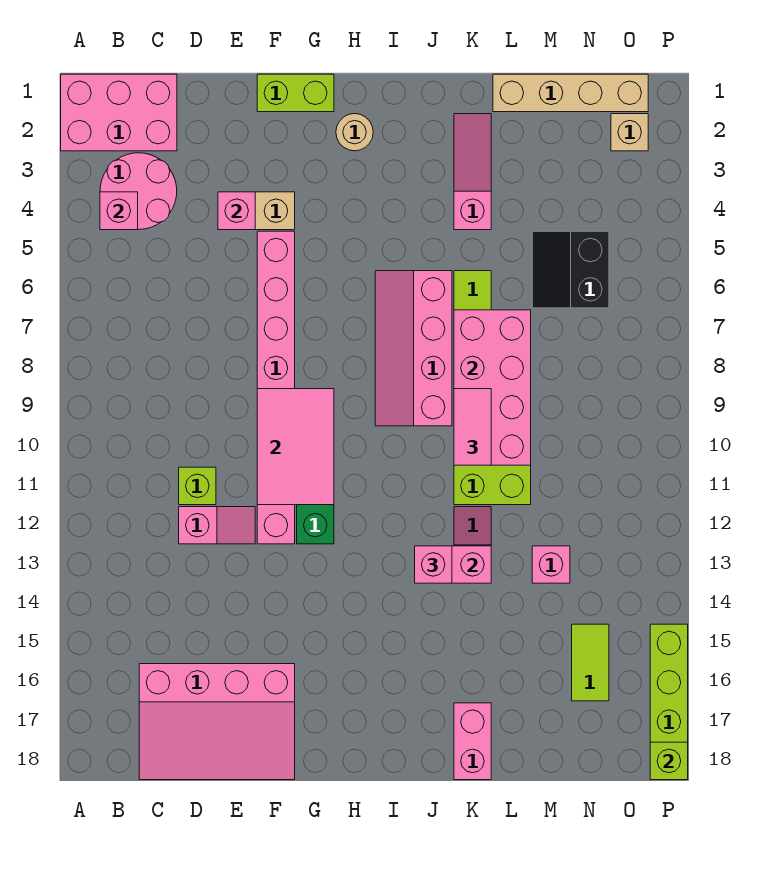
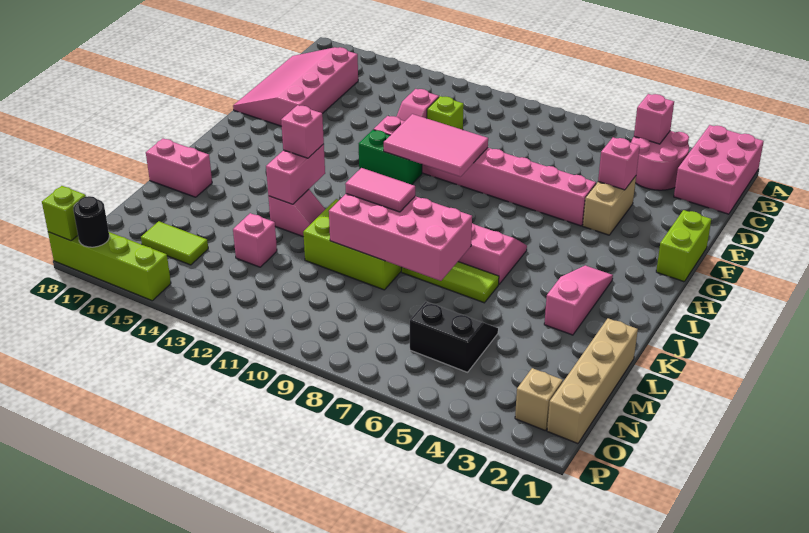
tan round brick H2 level 1 -> none
pink slope K2:K4 level 1 top 4 -> pink slope I3:K3 level 1 top K
none -> black round brick P17 level 2

